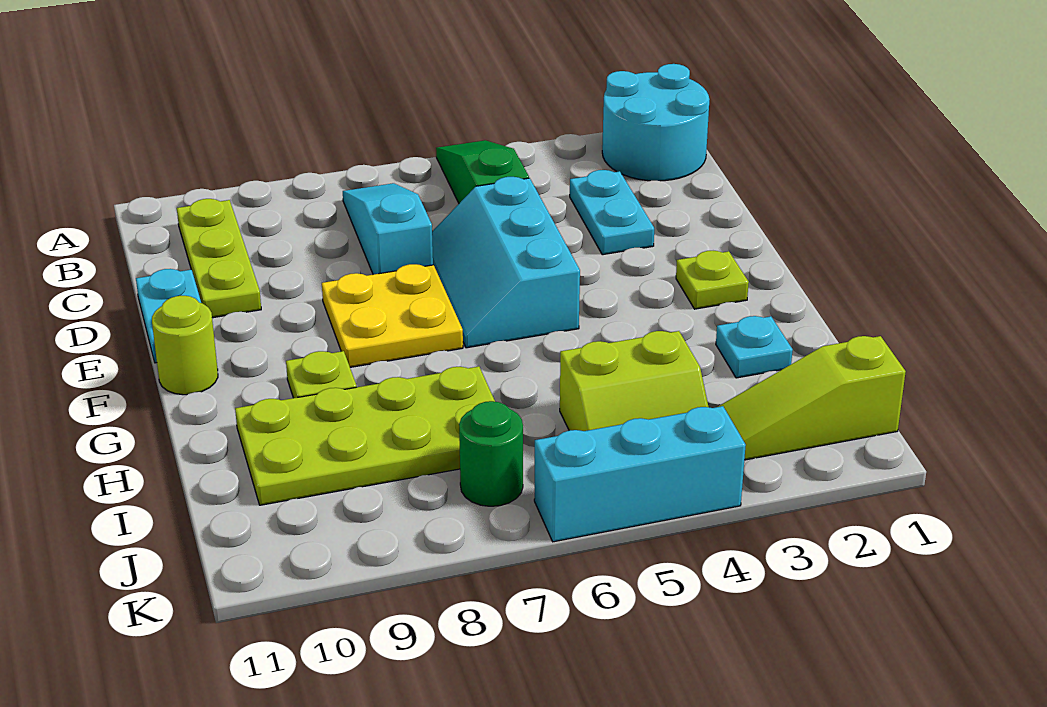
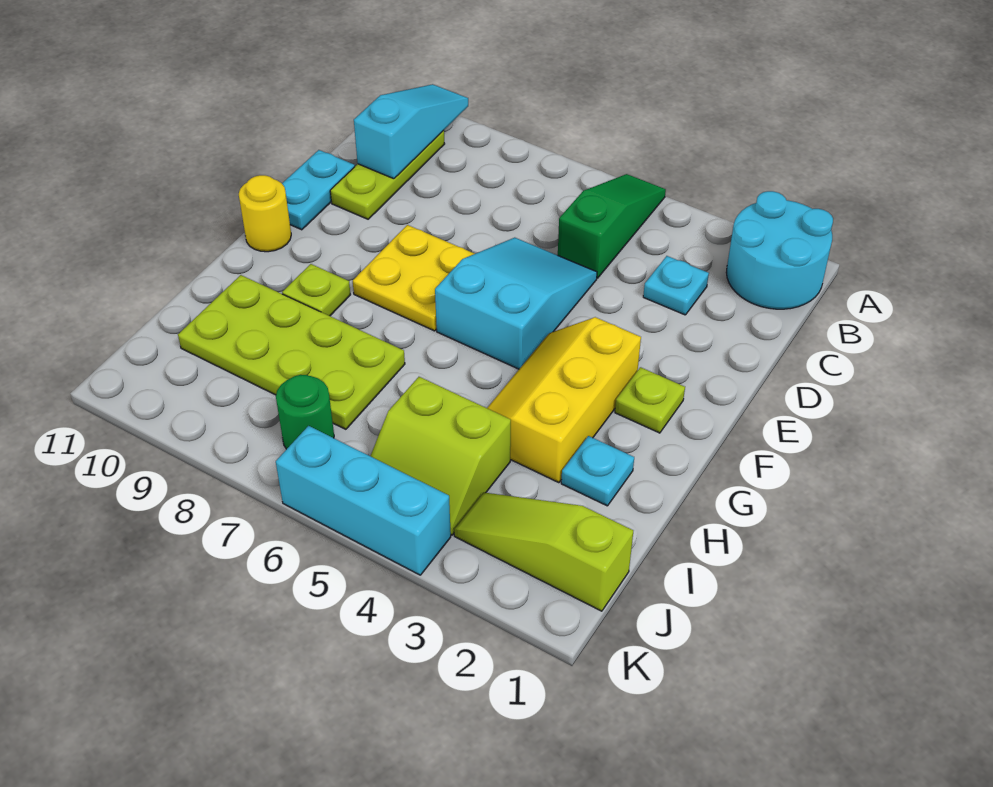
cyan slope B7:D7 level 1 top D -> cyan slope A10:C10 level 2 top C
cyan plate C3:D3 level 1 -> cyan plate C3 level 1
cyan slope D5:F6 level 1 top 5 -> cyan slope D5:F6 level 1 top F
none -> yellow slope F3:H4 level 1 top 3
lime round brick F11 level 1 -> yellow round brick F11 level 1

